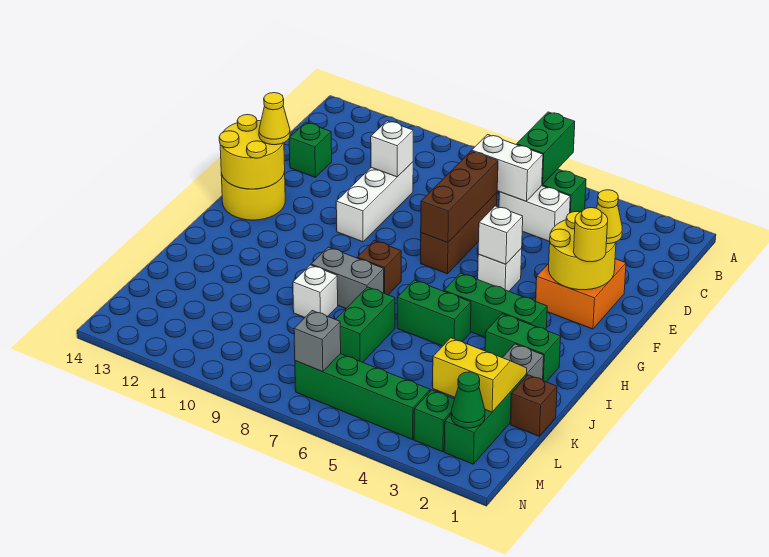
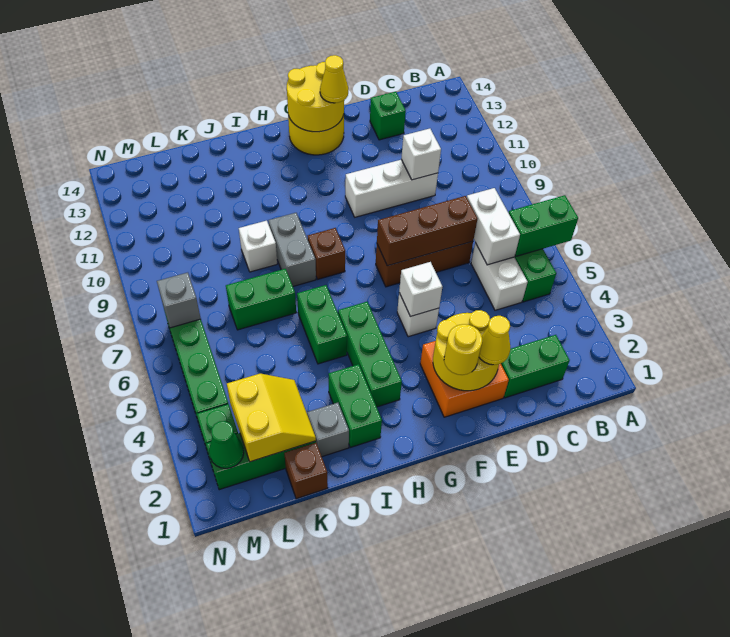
none -> green brick C2:D2 level 1

